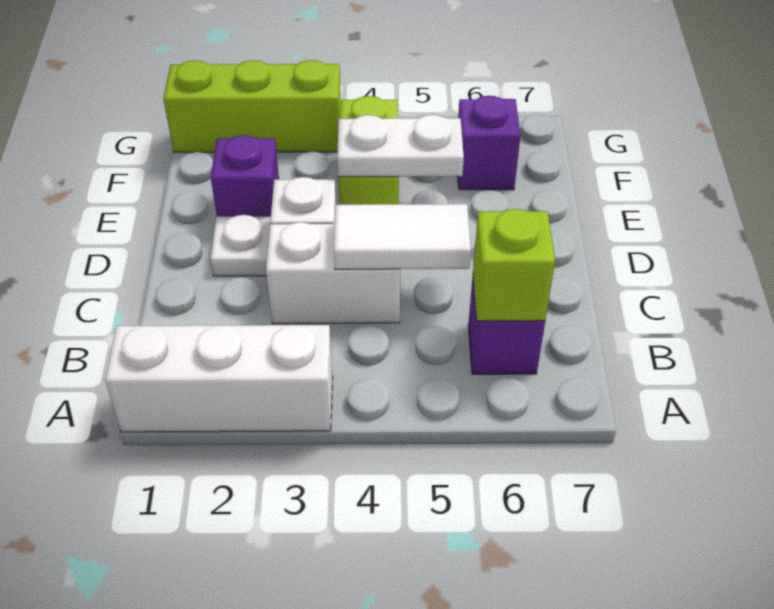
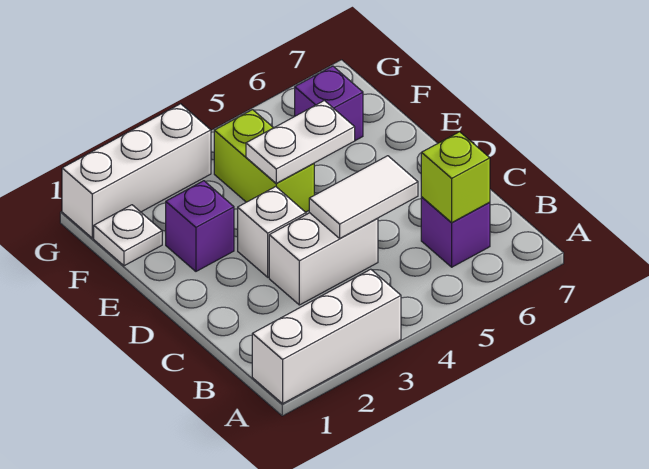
white plate D2 level 1 -> white plate F1 level 1
lime brick G1:G3 level 1 -> white brick G1:G3 level 1

